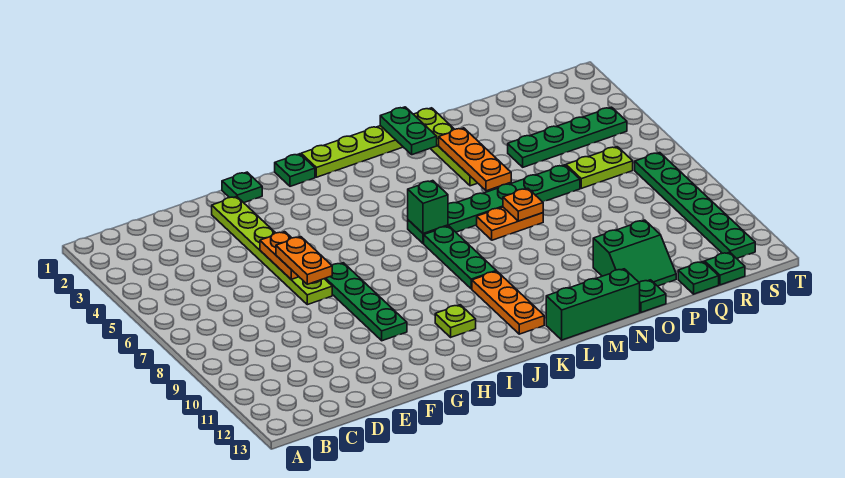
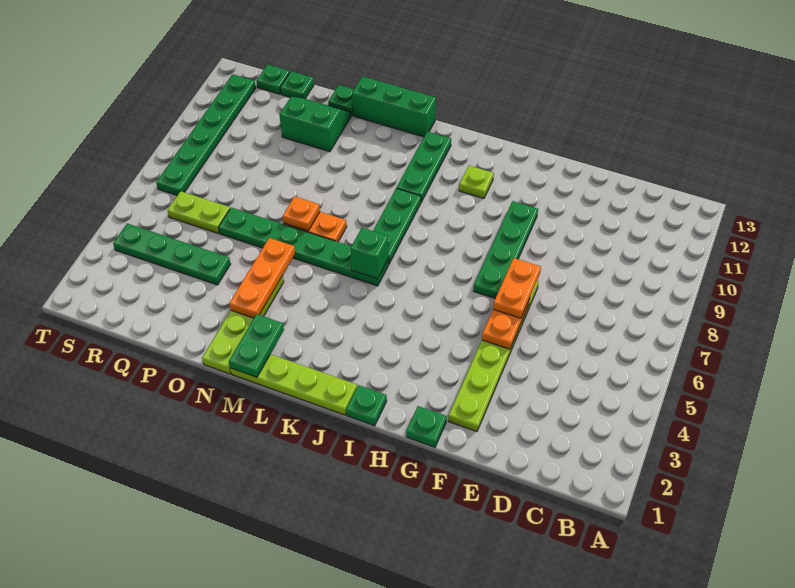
orange plate K10:K12 level 1 -> green plate K10:K12 level 1

